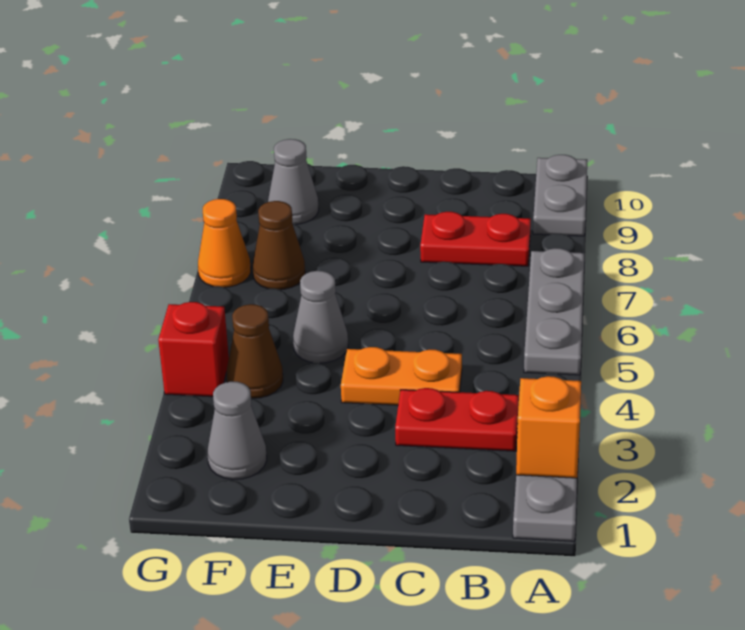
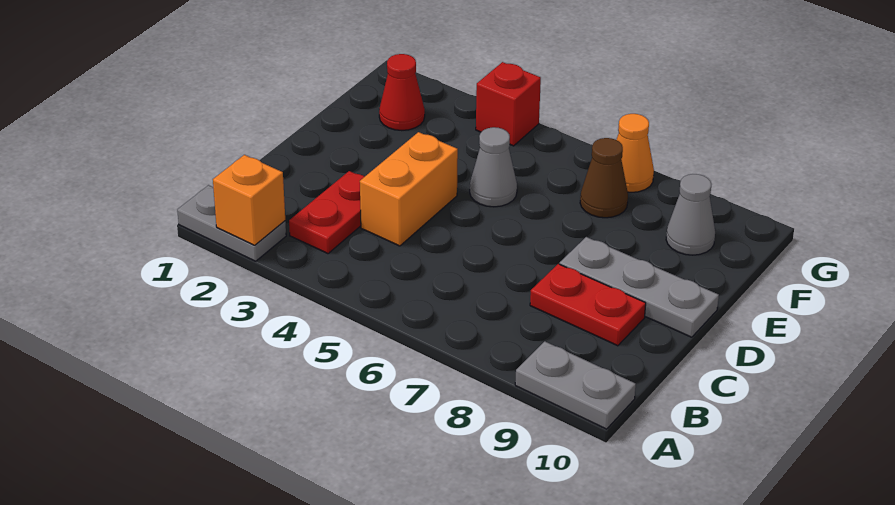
grey plate A5:A7 level 1 -> grey plate D8:D10 level 1
red plate B8:C8 level 1 -> red plate C8:C9 level 1
orange plate C4:D4 level 1 -> orange brick C4:D4 level 1
grey cone F2 level 1 -> red cone F2 level 1
brown cone F4 level 1 -> none

